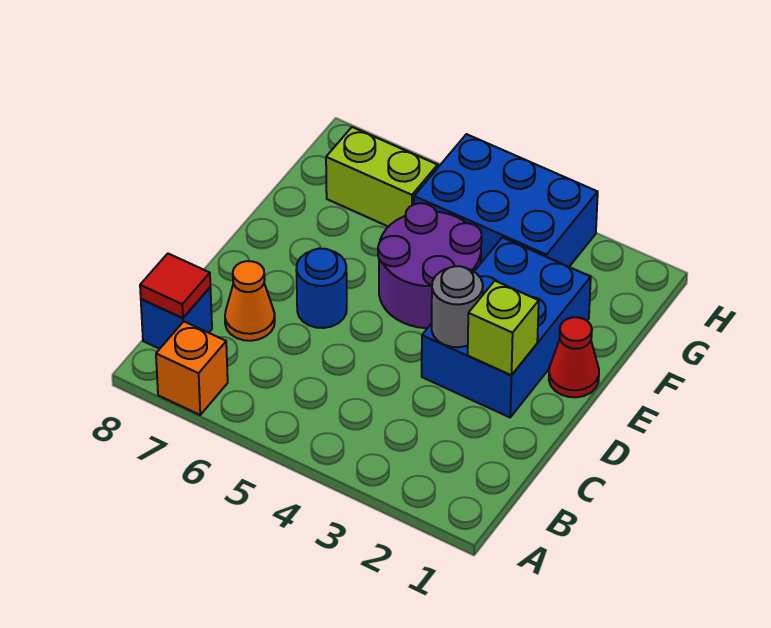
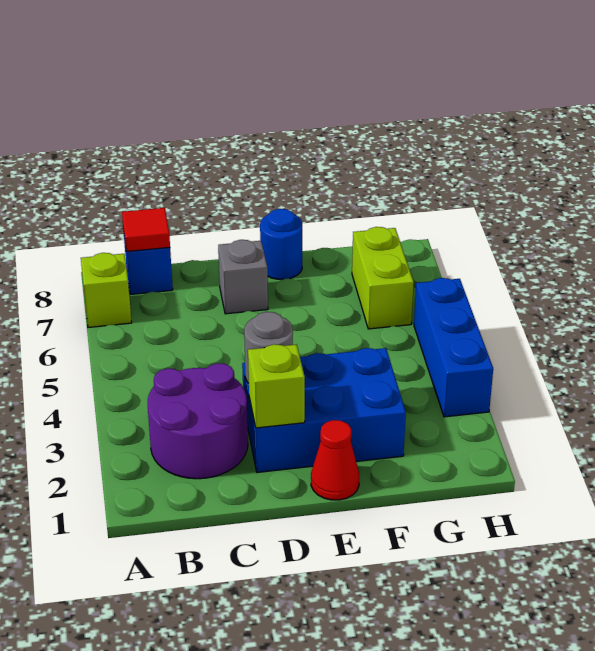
orange brick A7 level 1 -> lime brick A7 level 1
orange cone C7 level 1 -> none
blue round brick D6 level 1 -> blue round brick E8 level 1
none -> grey brick D7 level 1
purple round brick E4:F5 level 1 -> purple round brick B2:C3 level 1
blue brick G3:H5 level 1 -> blue brick H3:H5 level 1

